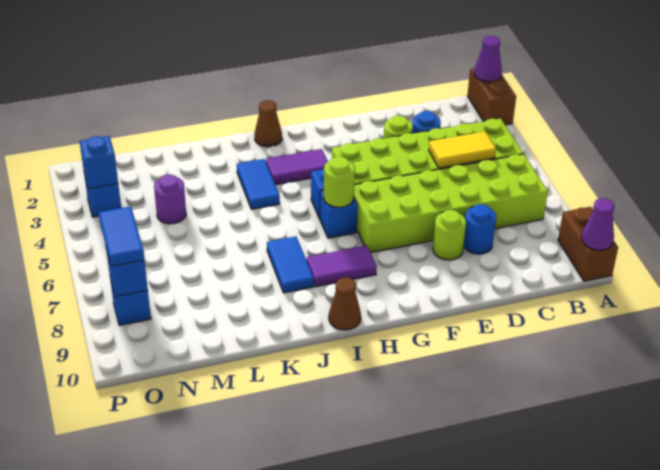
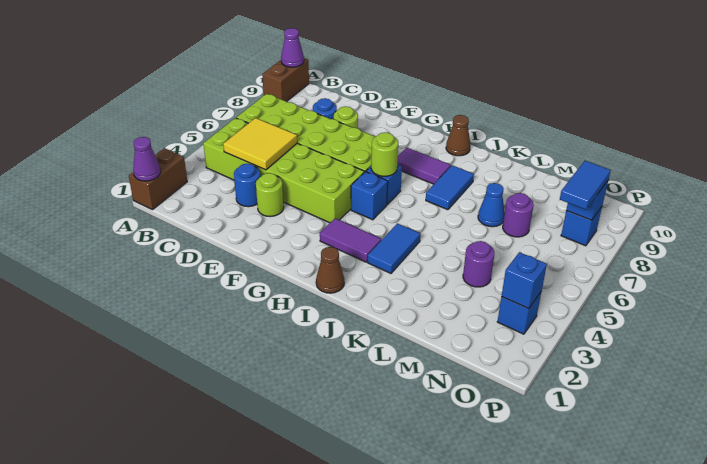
yellow tile C5:D5 level 2 -> yellow tile C4:D5 level 2
none -> blue cone L7 level 1
none -> purple round brick M7 level 1

